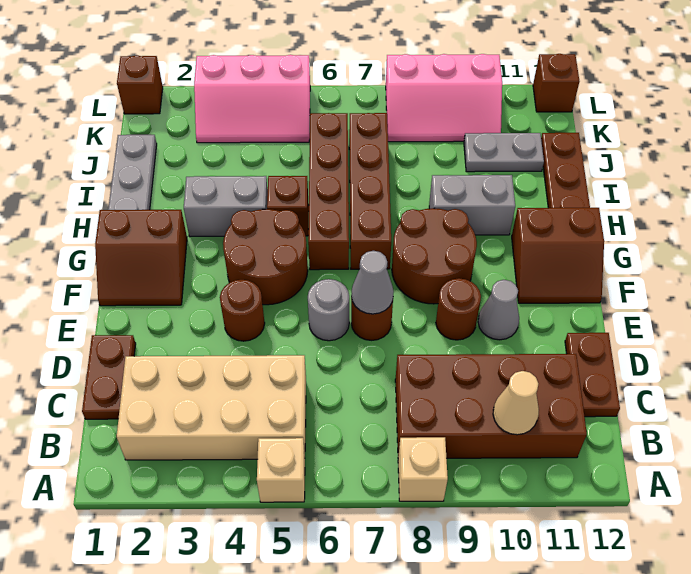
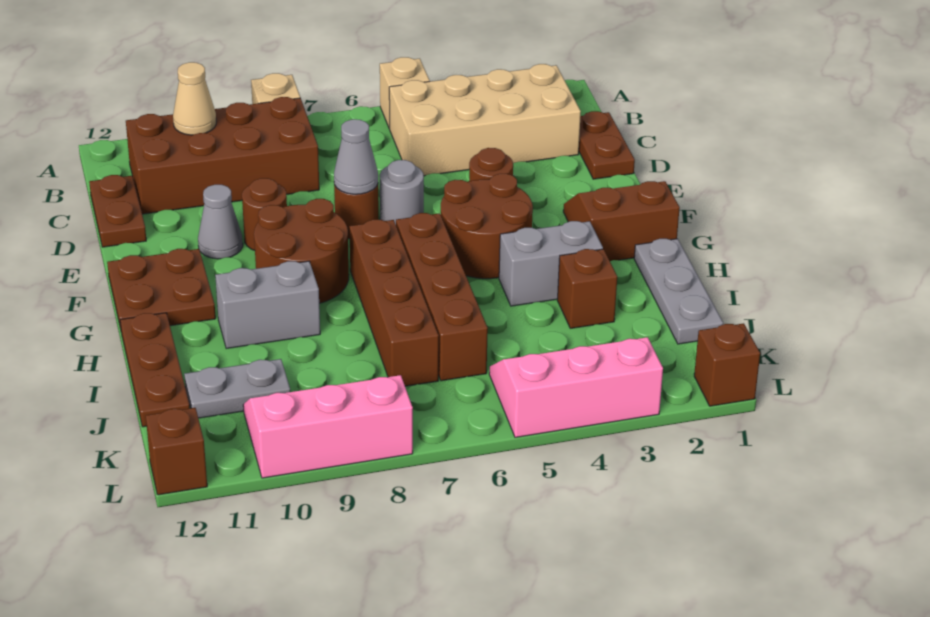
brown slope F11:G12 level 1 top G -> brown plate F11:G12 level 1
brown brick H5 level 1 -> brown brick I3 level 1

